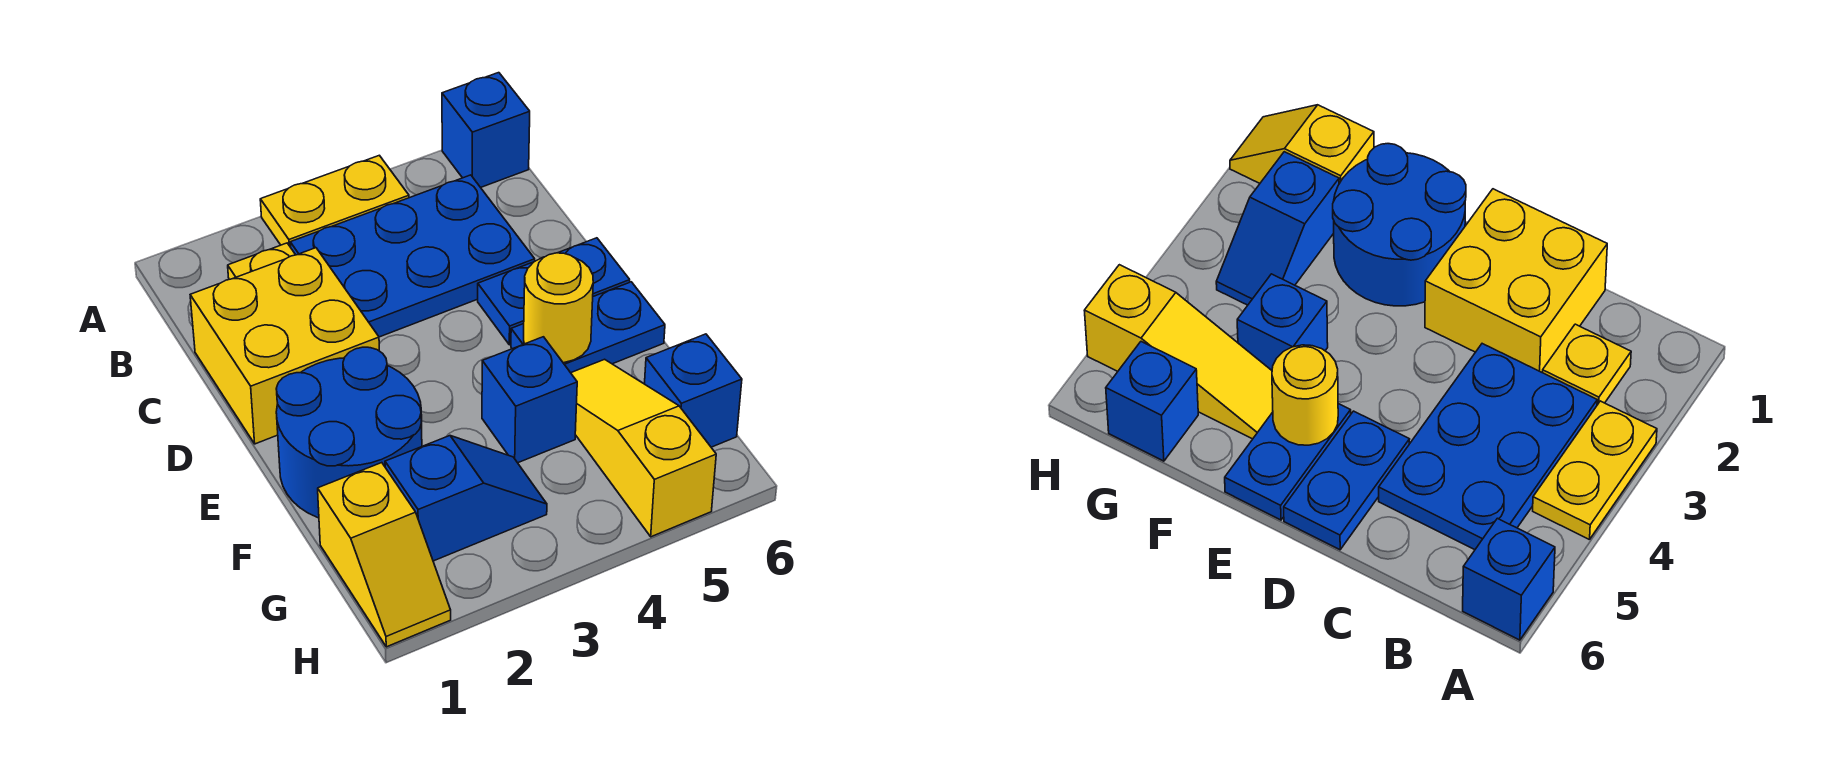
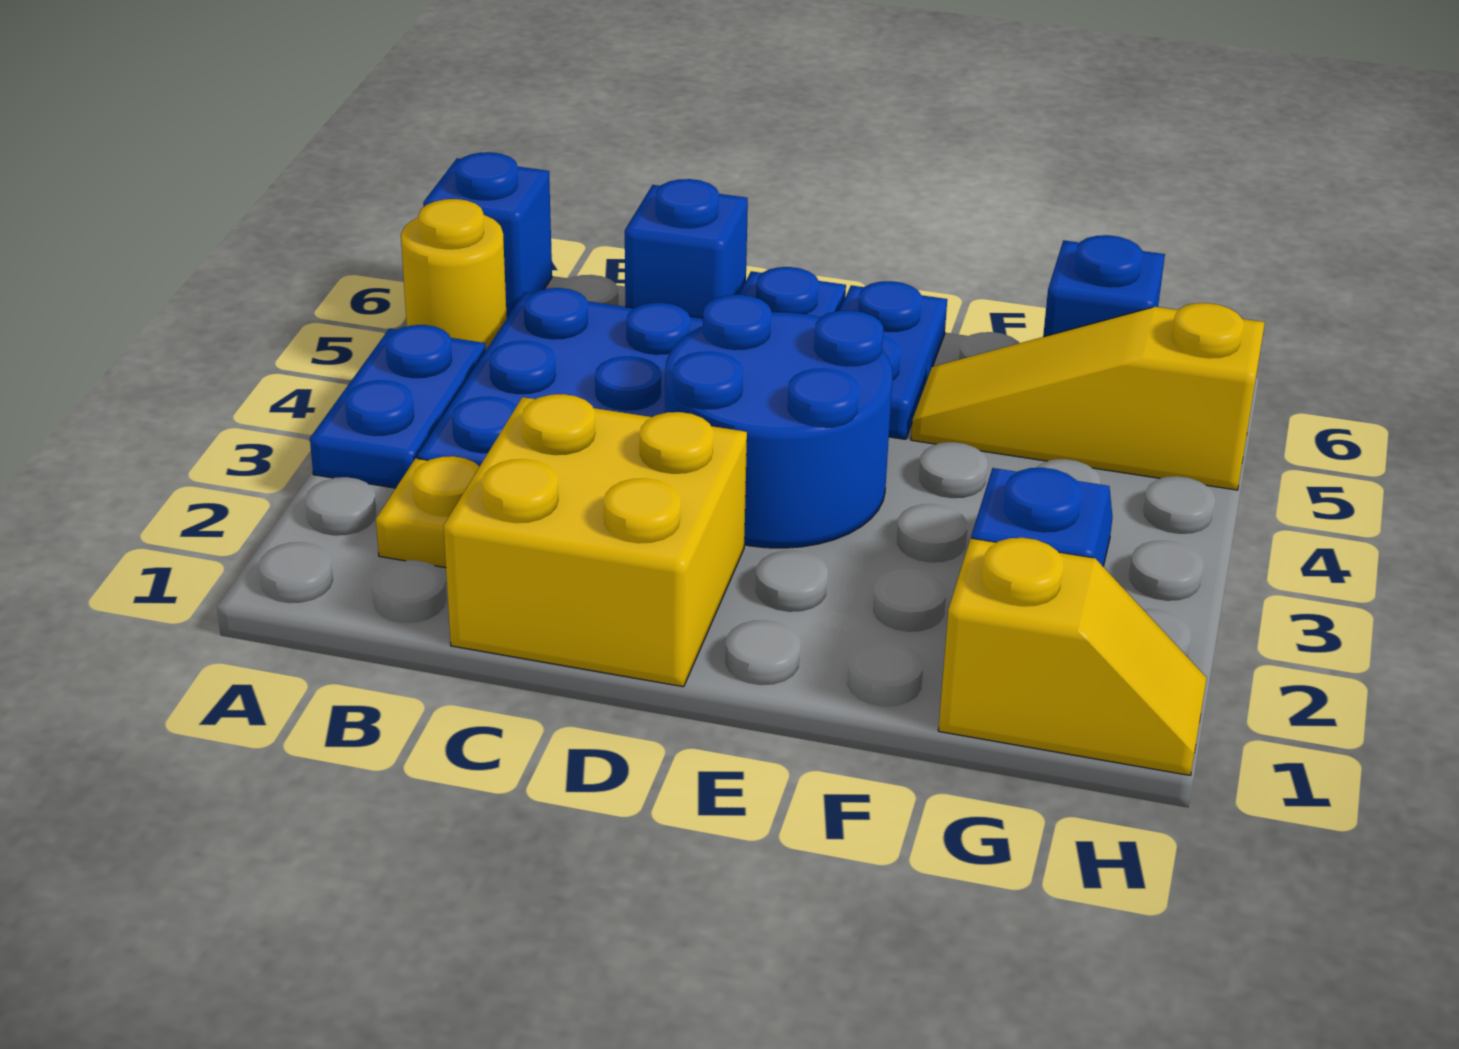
yellow plate A3:A4 level 1 -> blue plate A3:A4 level 1
blue round brick E1:F2 level 1 -> blue round brick D3:E4 level 1
yellow round brick E5 level 2 -> yellow round brick A5 level 1
blue brick F4 level 1 -> blue brick C6 level 1

